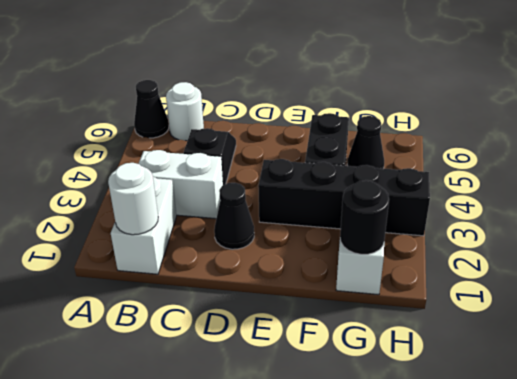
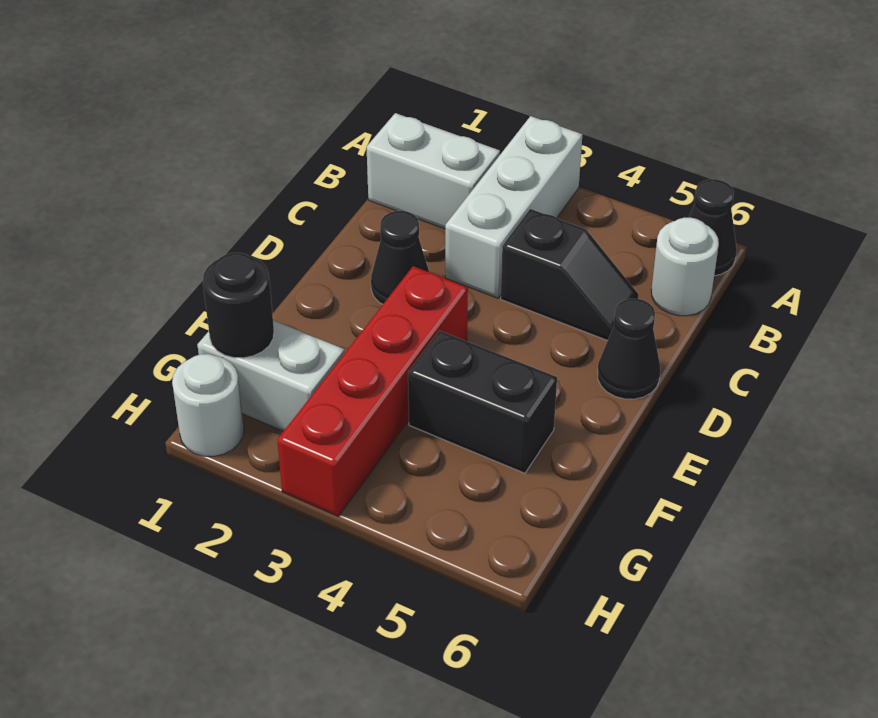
white round brick B1 level 2 -> white round brick H1 level 1
white brick B3:C3 level 1 -> white brick A3:C3 level 1
black brick E3:H3 level 1 -> red brick E3:H3 level 1
black cone G5 level 1 -> black cone D6 level 1

